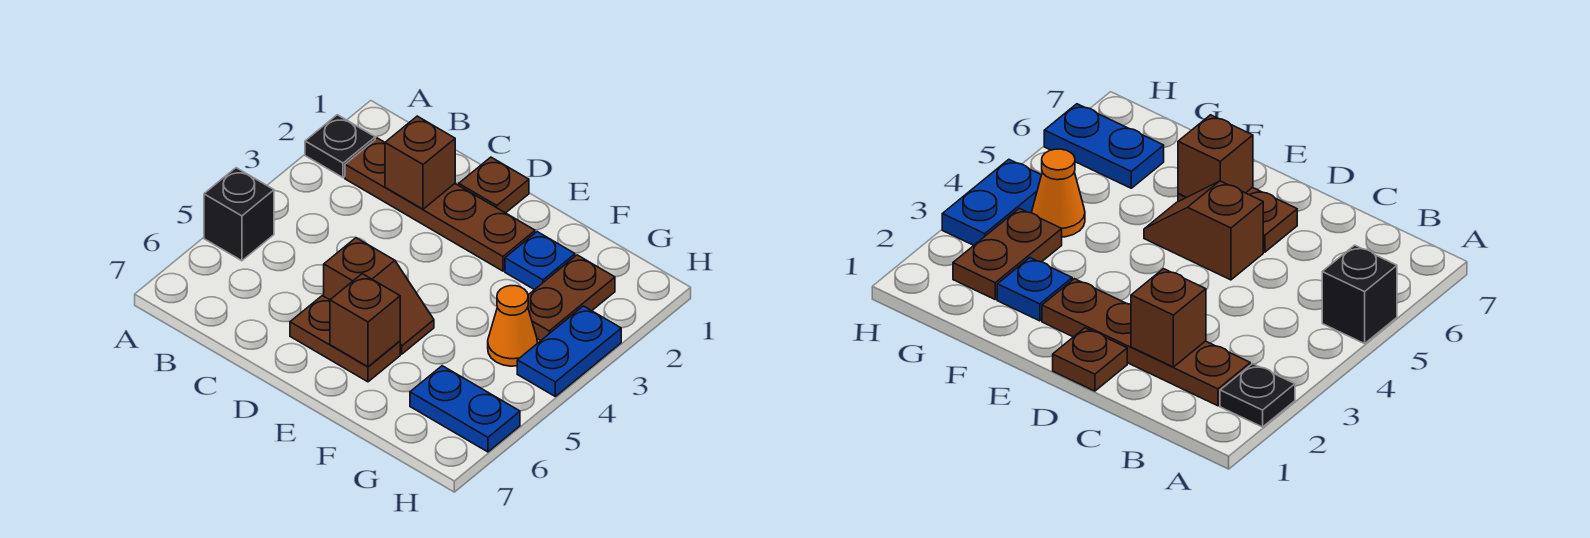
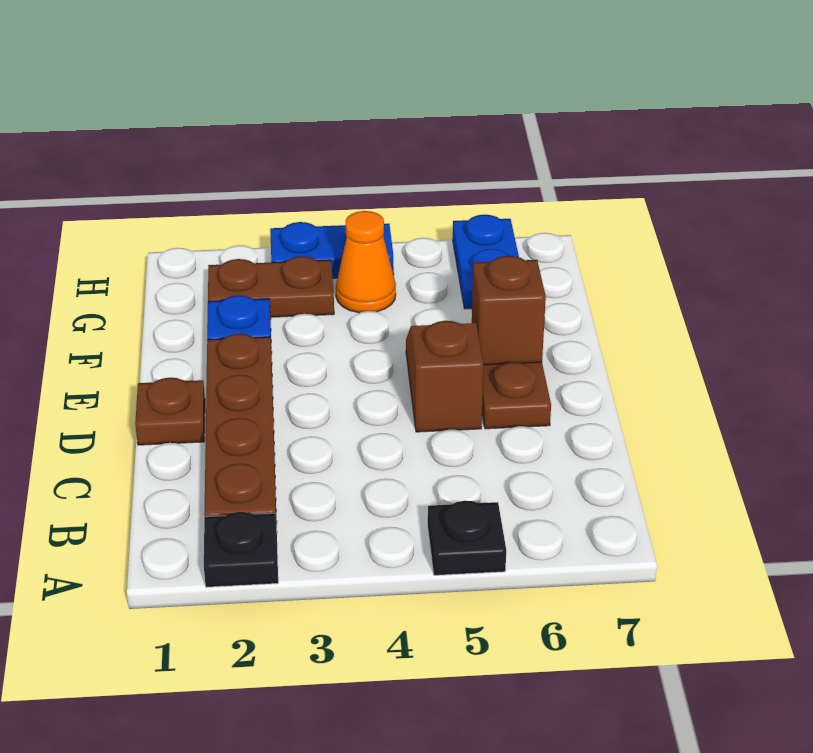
black brick A5 level 1 -> black plate A5 level 1
brown brick C2 level 2 -> none

